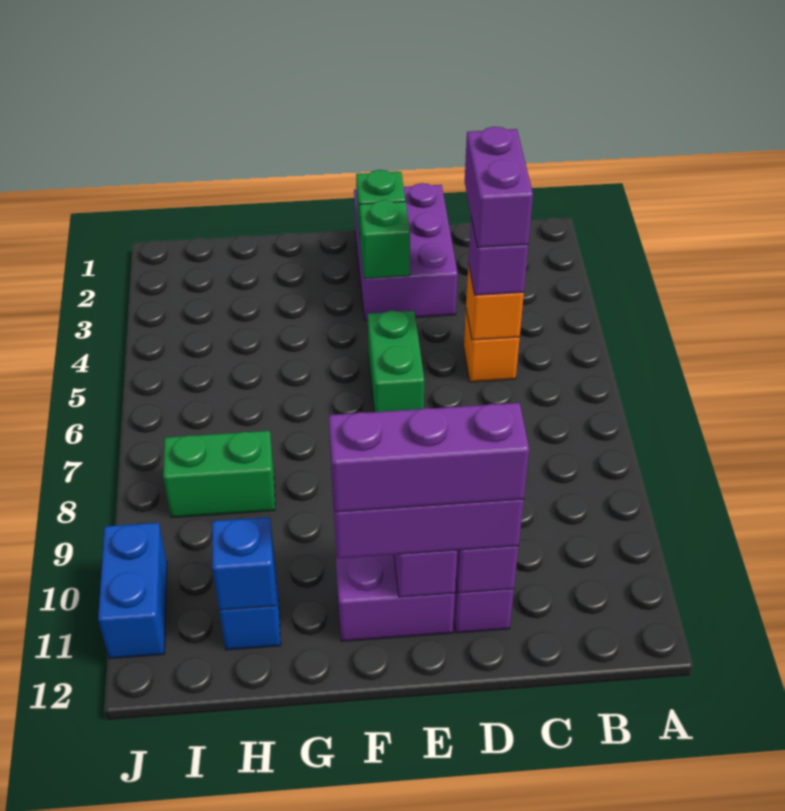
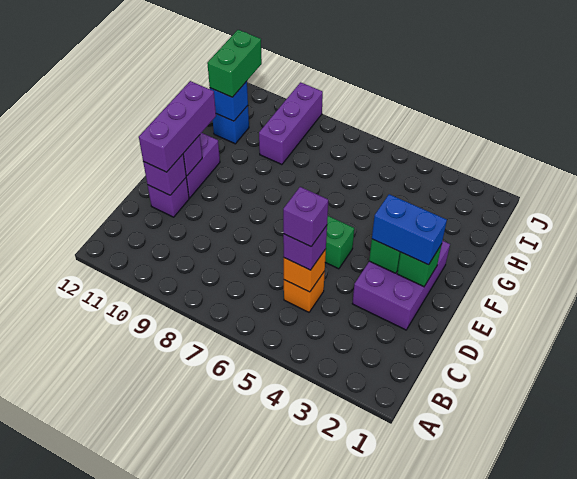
purple brick C4:C5 level 4 -> purple brick C5 level 4
purple brick D1:E3 level 1 -> purple brick D2:F3 level 1
purple brick D11:F11 level 4 -> purple brick H9:J9 level 1
green brick H8:I8 level 1 -> green brick H11:I11 level 3
blue brick J10:J11 level 1 -> blue brick E2:E3 level 3

